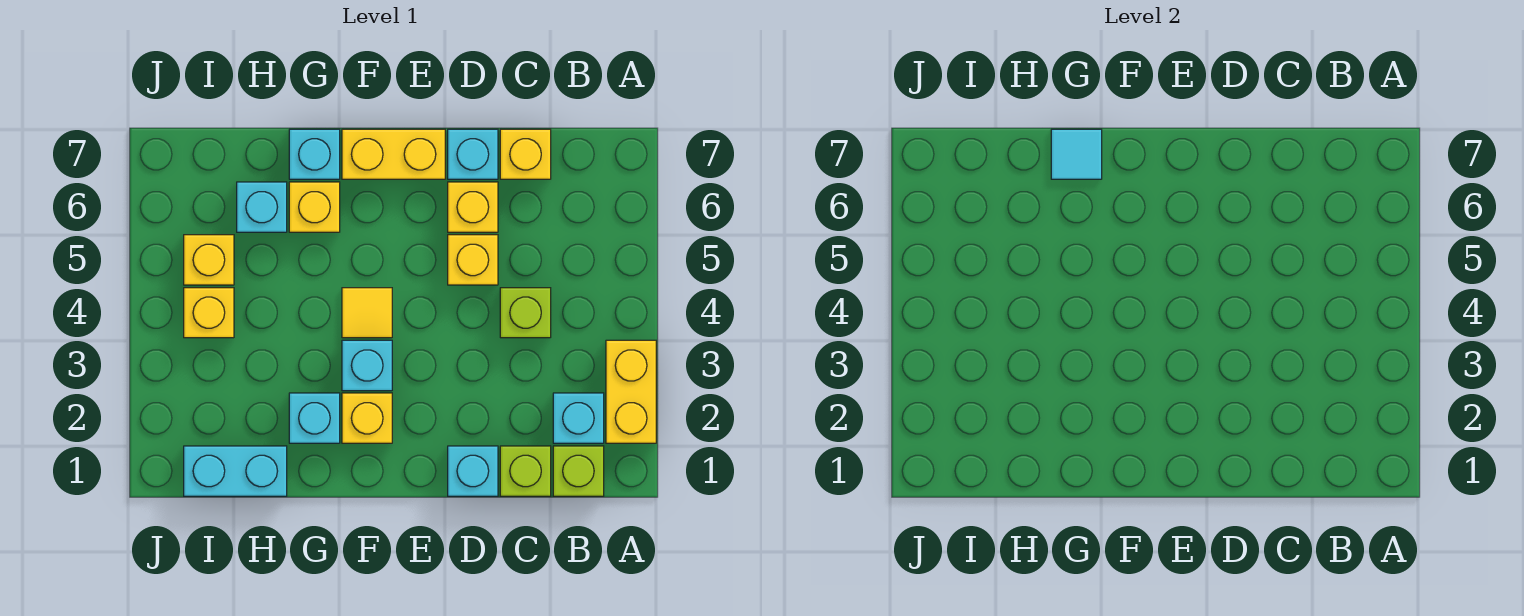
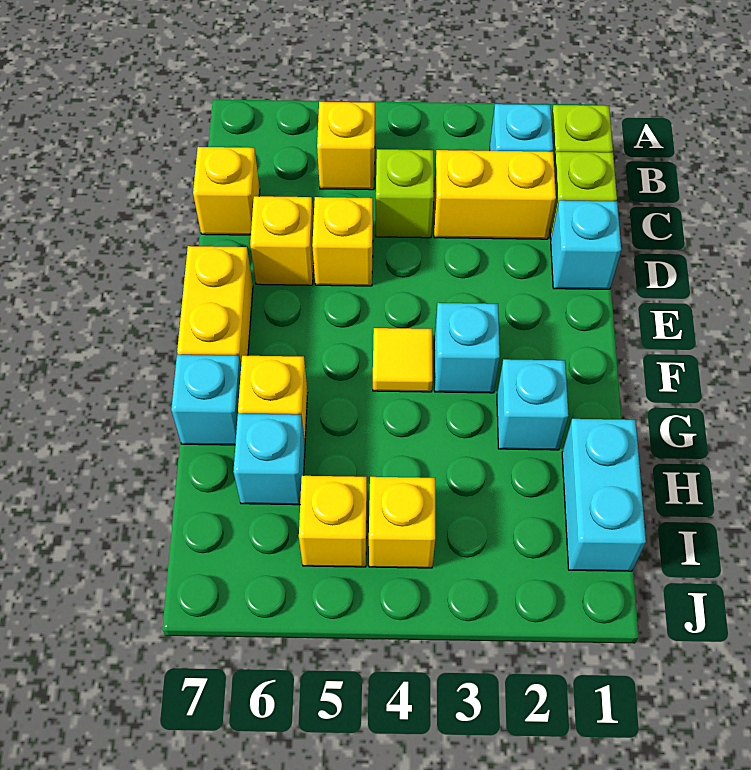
yellow brick A2:A3 level 1 -> yellow brick C2:C3 level 1
cyan brick D7 level 1 -> none
yellow brick F2 level 1 -> yellow brick B5 level 1
cyan tile G7 level 2 -> none

